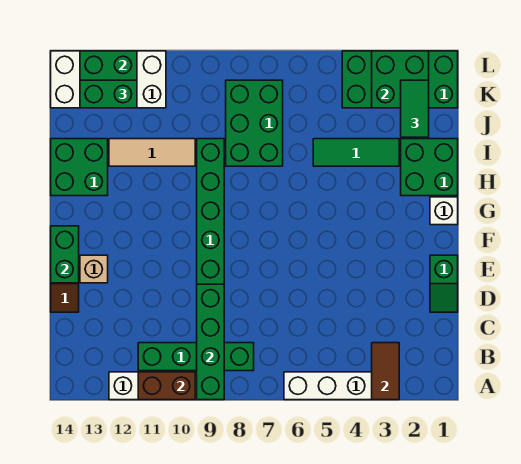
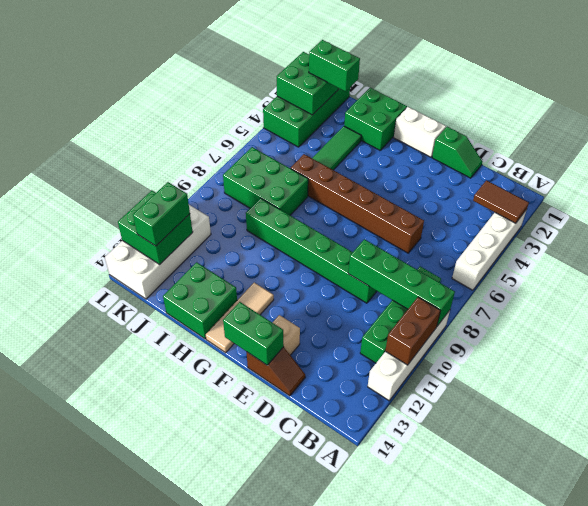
none -> brown brick D6:I6 level 1
white brick G1 level 1 -> white brick F1:G1 level 1
tan tile I10:I12 level 1 -> tan tile G12:G14 level 1
green tile J2:K2 level 3 -> green brick J2:K2 level 3

